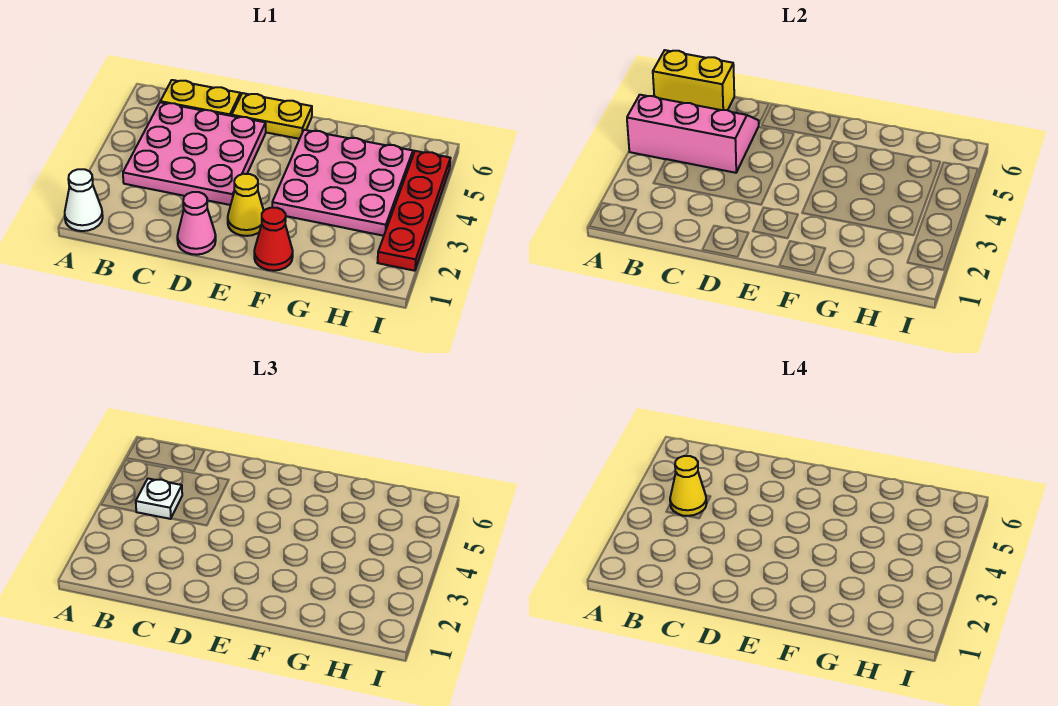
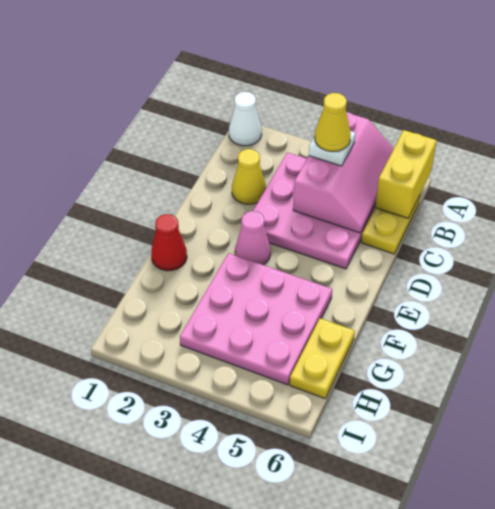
pink cone D1 level 1 -> pink cone E3 level 1
yellow plate D6:E6 level 1 -> yellow plate G6:H6 level 1
yellow cone E2 level 1 -> yellow cone C2 level 1
red plate I2:I5 level 1 -> none

